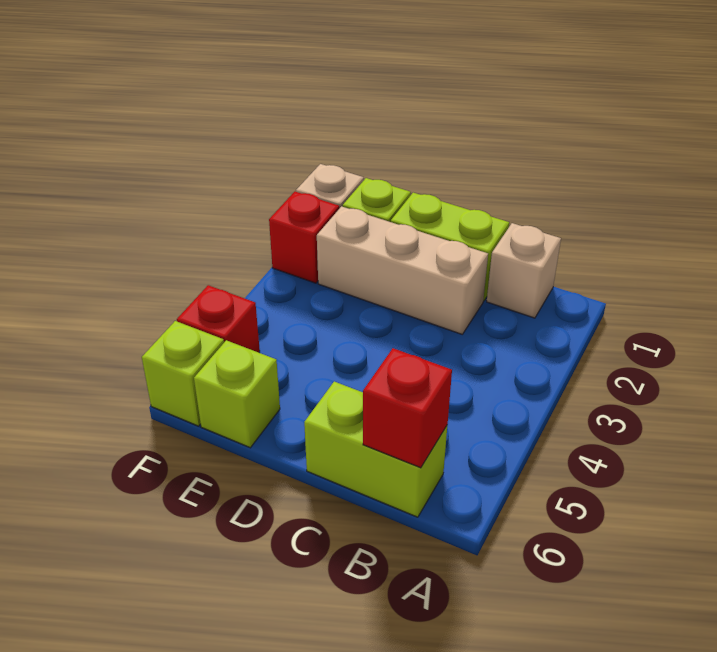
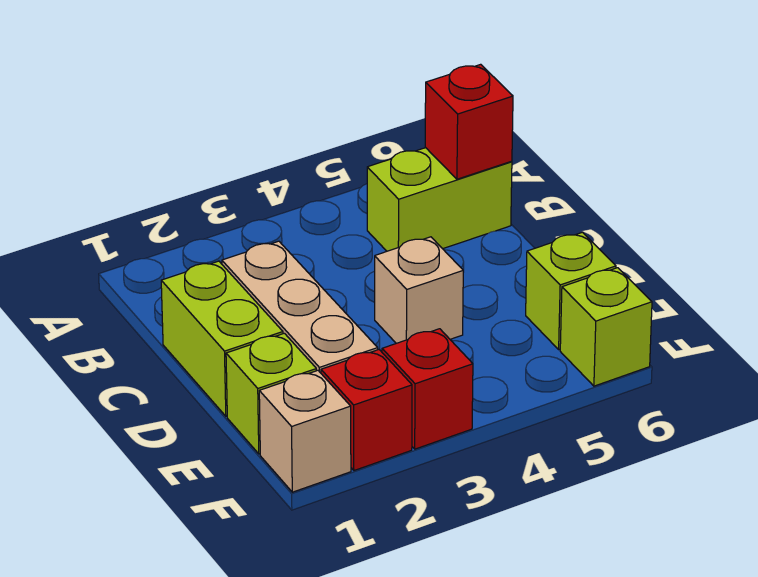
tan brick B1 level 1 -> tan brick D4 level 1
lime brick B6:C6 level 1 -> lime brick B5:B6 level 1
red brick F5 level 1 -> red brick F3 level 1

